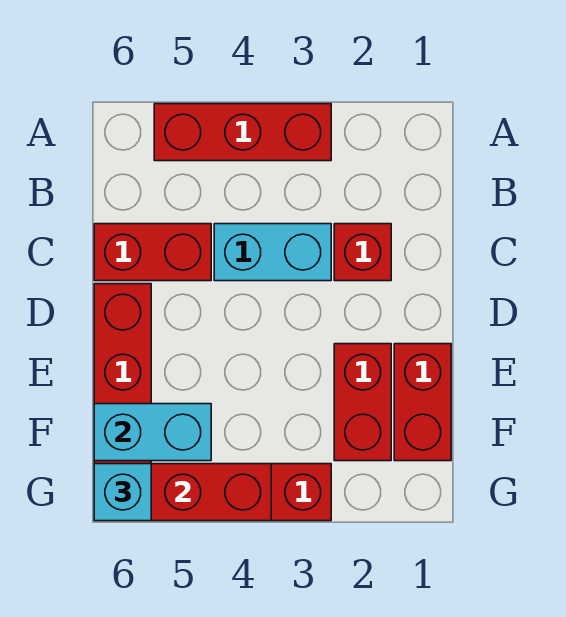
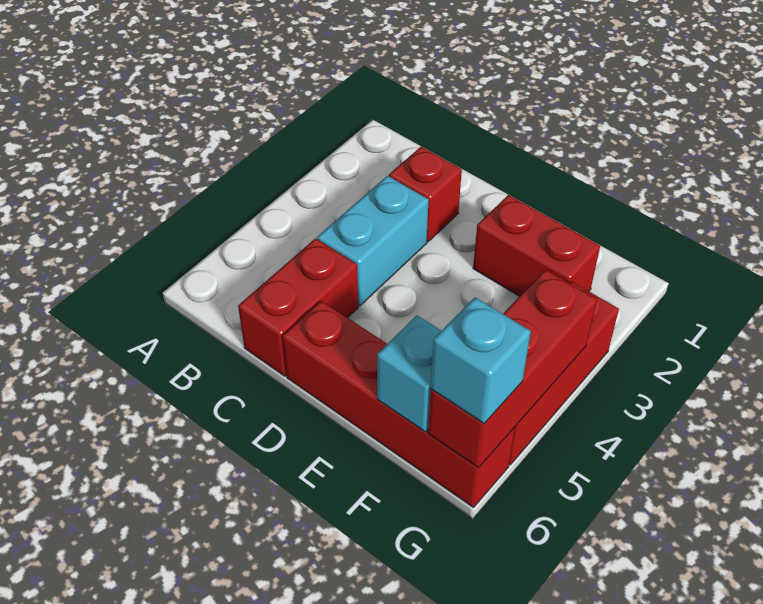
red brick A3:A5 level 1 -> none
red brick E1:F1 level 1 -> none
cyan brick F5:F6 level 2 -> cyan brick F6 level 2

